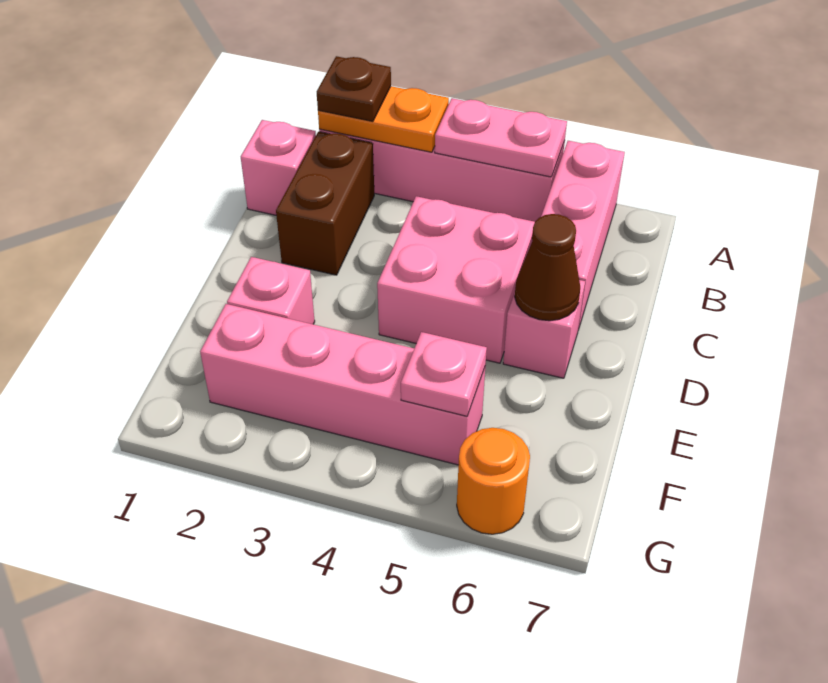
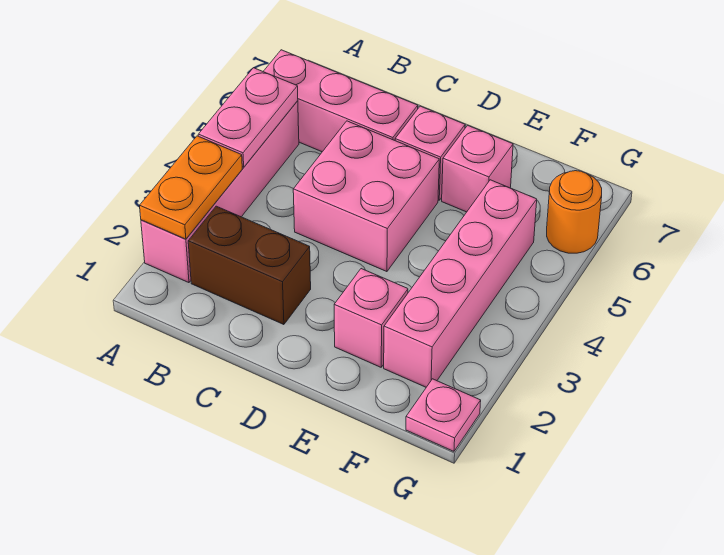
brown plate A2 level 3 -> none
pink brick B1 level 1 -> pink brick E6 level 1
brown cone D6 level 2 -> none
pink plate F5 level 2 -> pink plate G1 level 1

